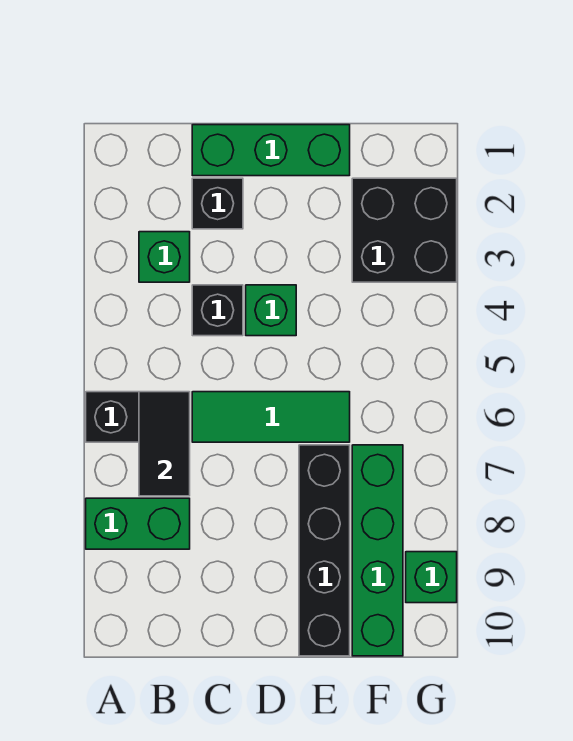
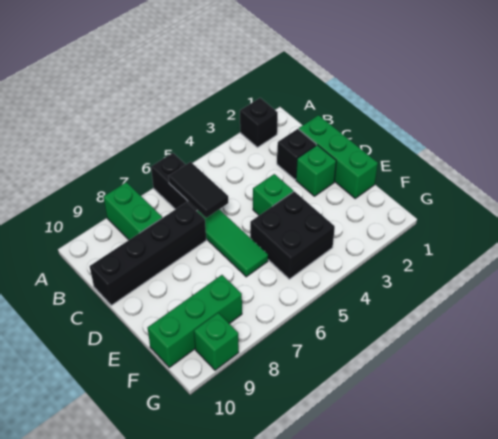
green brick B3 level 1 -> green brick D2 level 1
black tile B6:B7 level 2 -> black tile B6:C6 level 2
black brick C4 level 1 -> black brick A2 level 1
black brick E7:E10 level 1 -> black brick C7:C10 level 1
black brick F2:G3 level 1 -> black brick E4:F5 level 1
green brick F7:F10 level 1 -> green brick F8:F10 level 1

